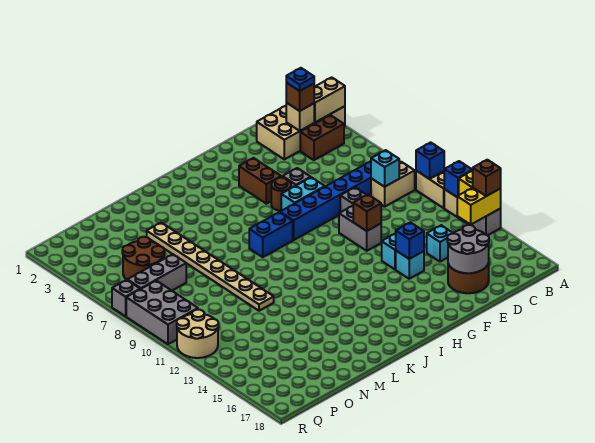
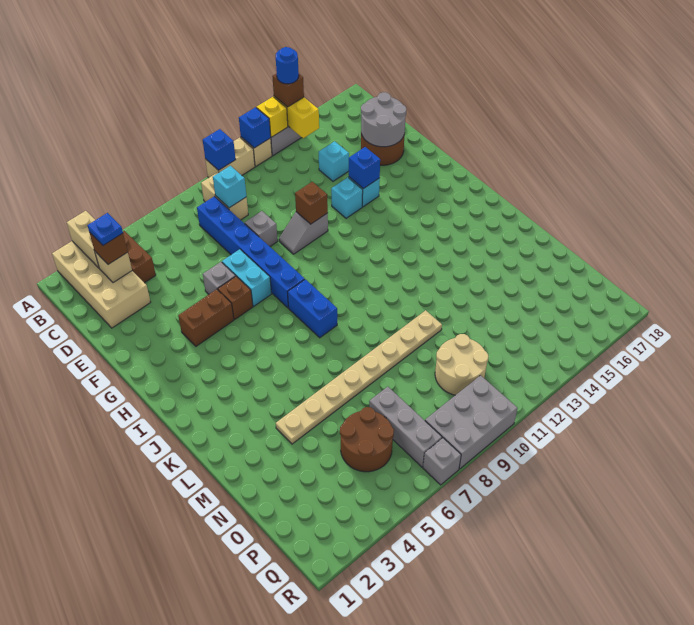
none -> blue round brick A14 level 4
grey brick F10:F11 level 1 -> grey slope F10:F11 level 1 top 11
brown round brick G6 level 1 -> brown brick G6 level 1
tan round brick Q11:R12 level 1 -> tan round brick O10:P11 level 1

